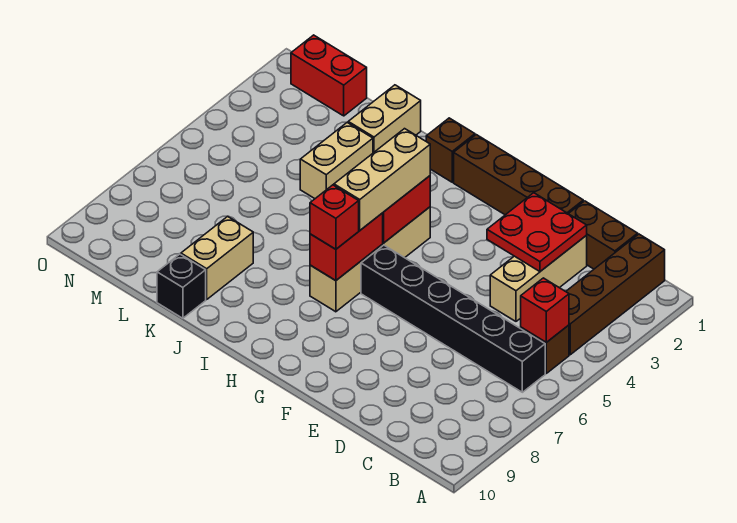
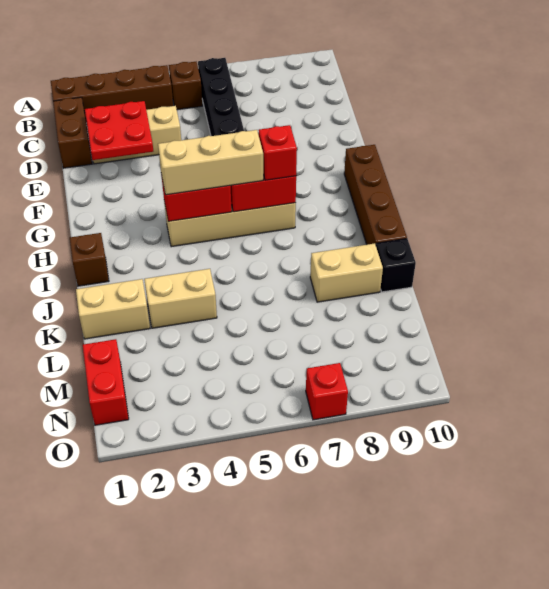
red brick B5 level 2 -> red brick O7 level 1
brown brick E1:H1 level 1 -> brown brick G10:J10 level 1

